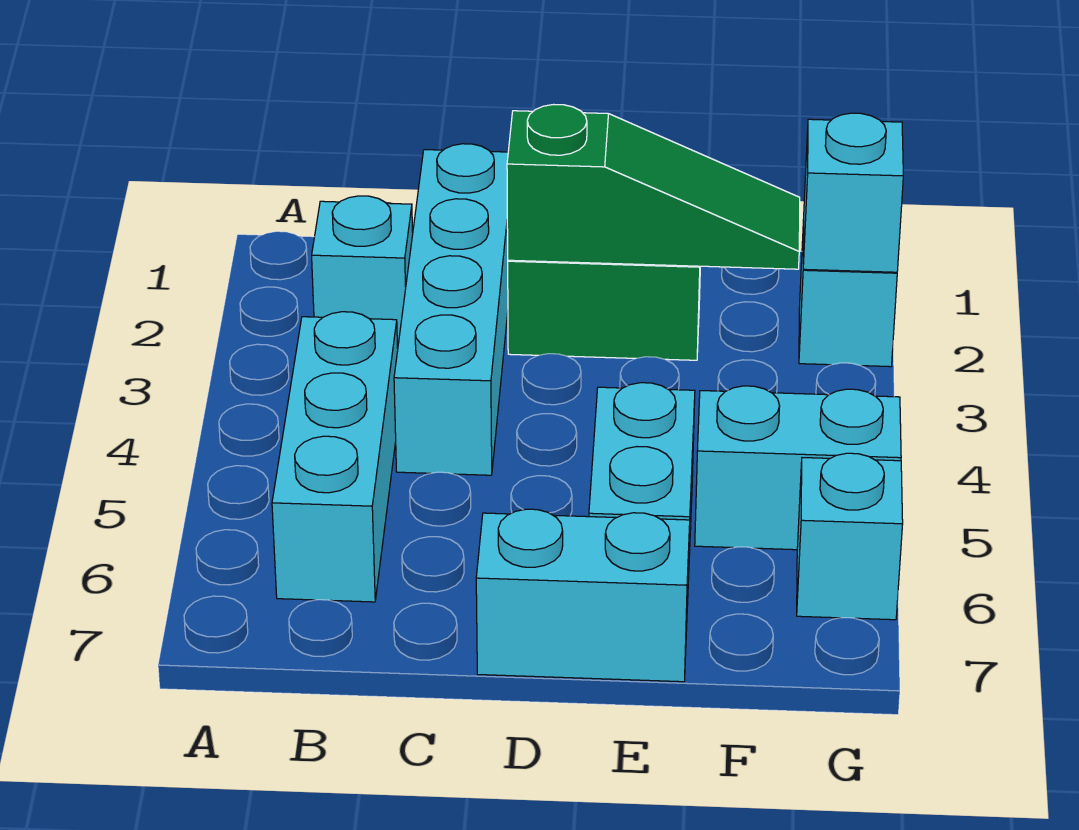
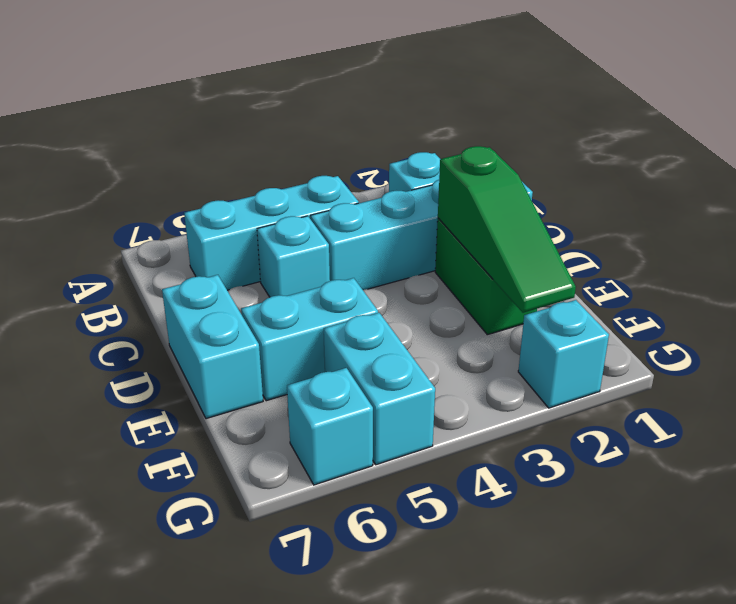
cyan brick G2 level 2 -> cyan brick C5 level 1

